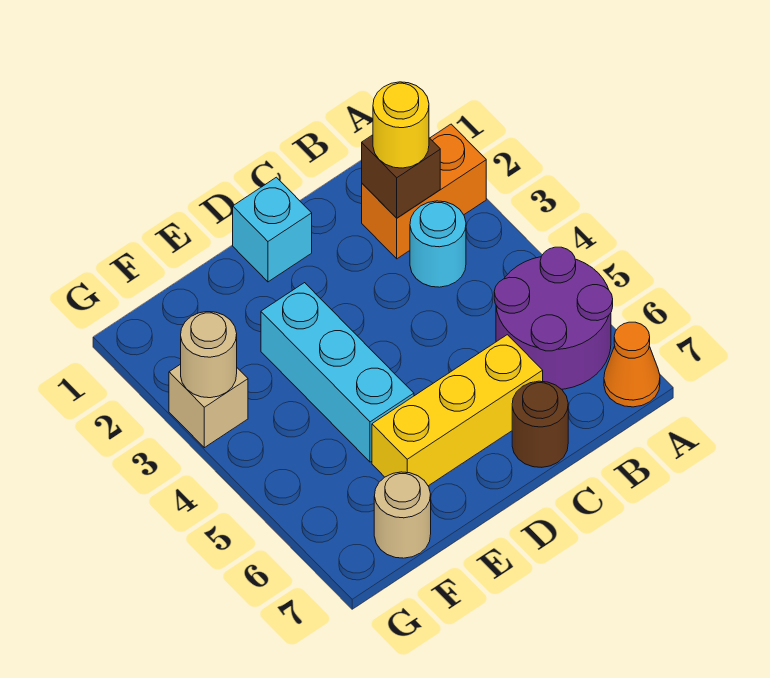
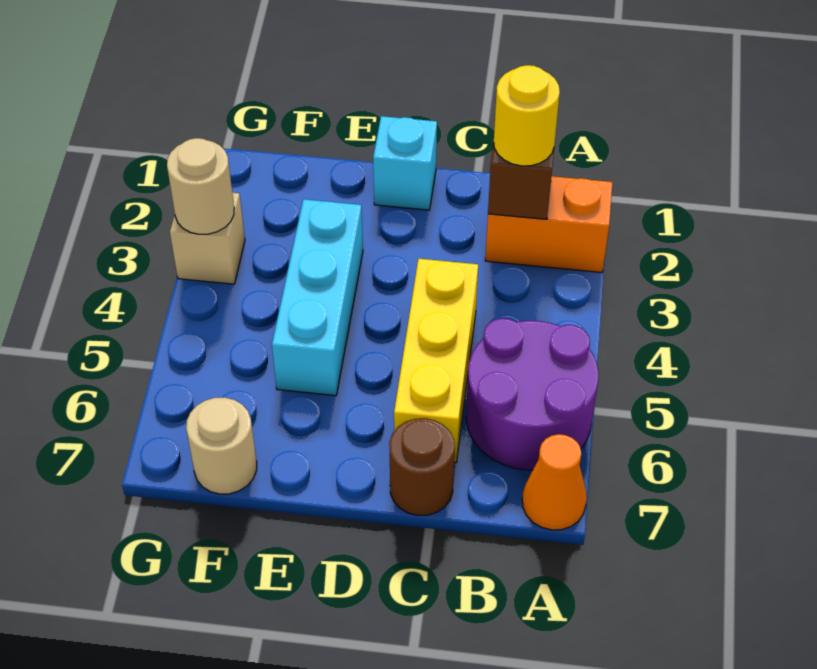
cyan round brick B3 level 1 -> none
yellow brick C6:E6 level 1 -> yellow brick C4:C6 level 1

